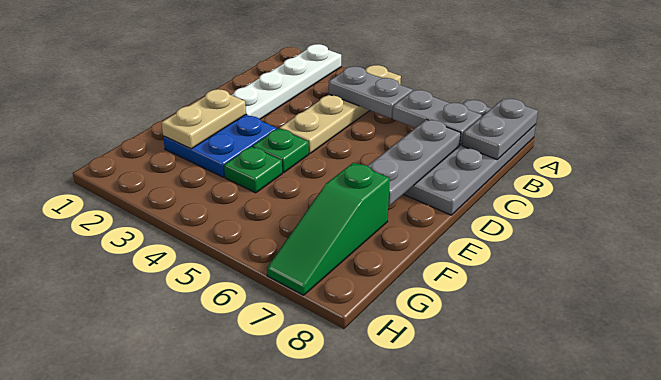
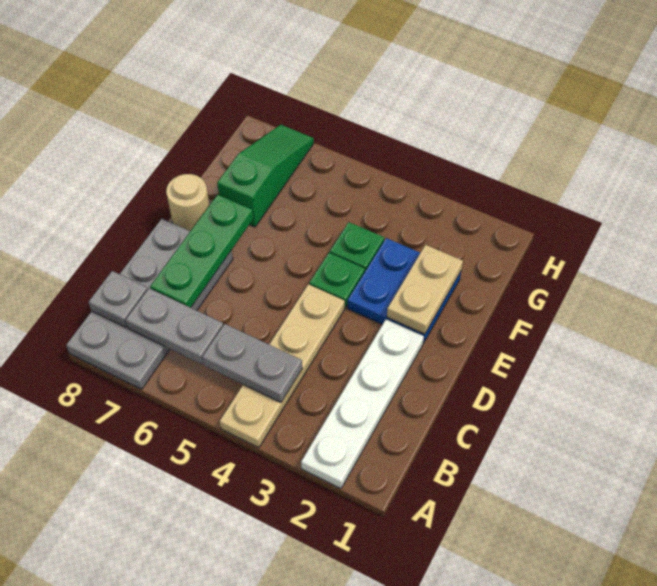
grey plate A8:B8 level 2 -> grey plate B8 level 2
grey plate C7:E7 level 2 -> green plate C7:E7 level 2
none -> tan round brick E8 level 1

